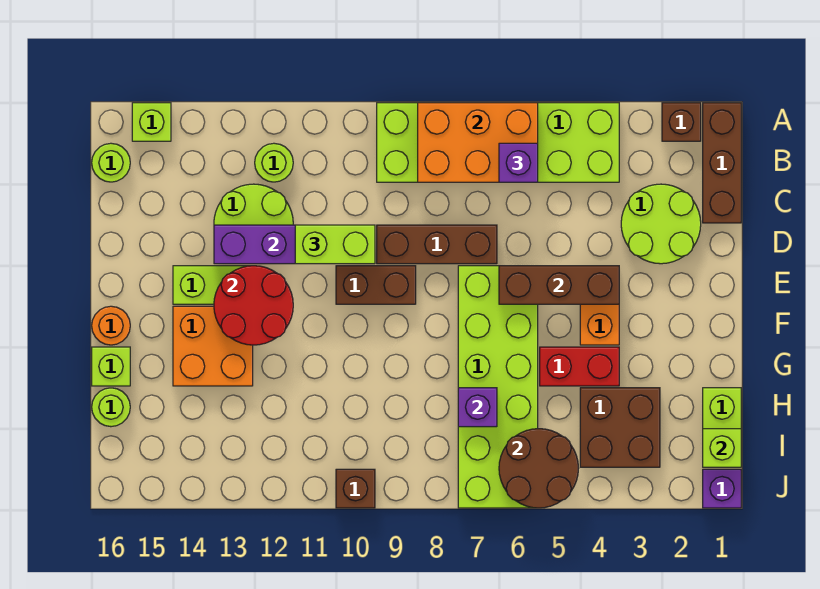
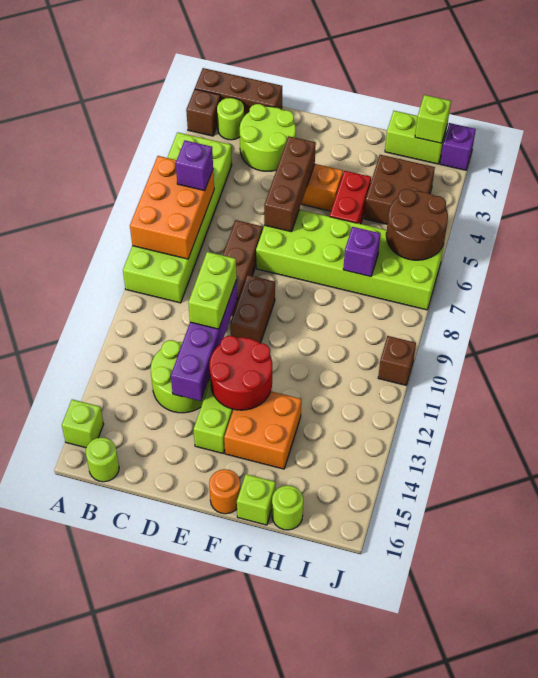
lime round brick B12 level 1 -> lime round brick B2 level 1

